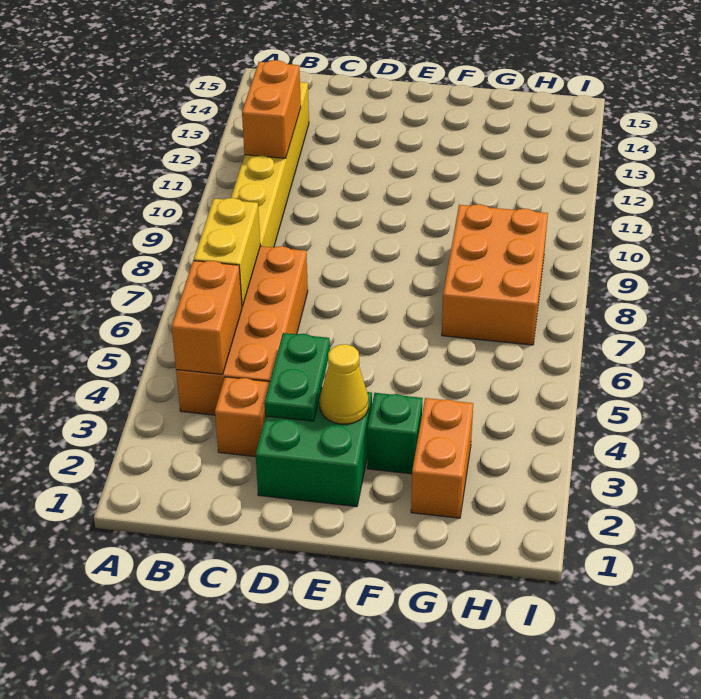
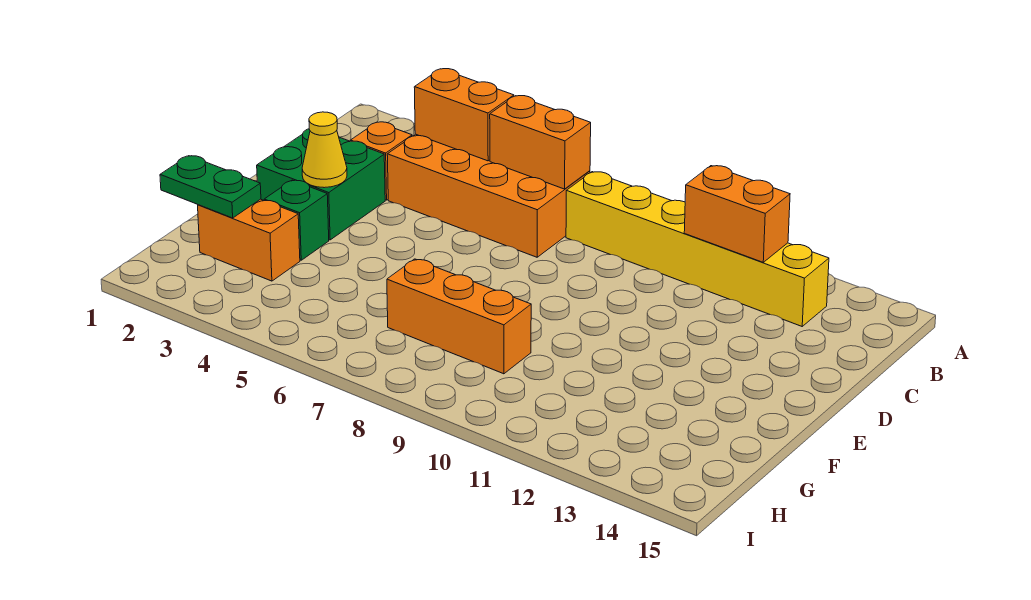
yellow brick B6:B7 level 2 -> orange brick B6:B7 level 2
green plate D3:D4 level 2 -> green plate G1:G2 level 2
orange brick G7:H9 level 1 -> orange brick G7:G9 level 1

